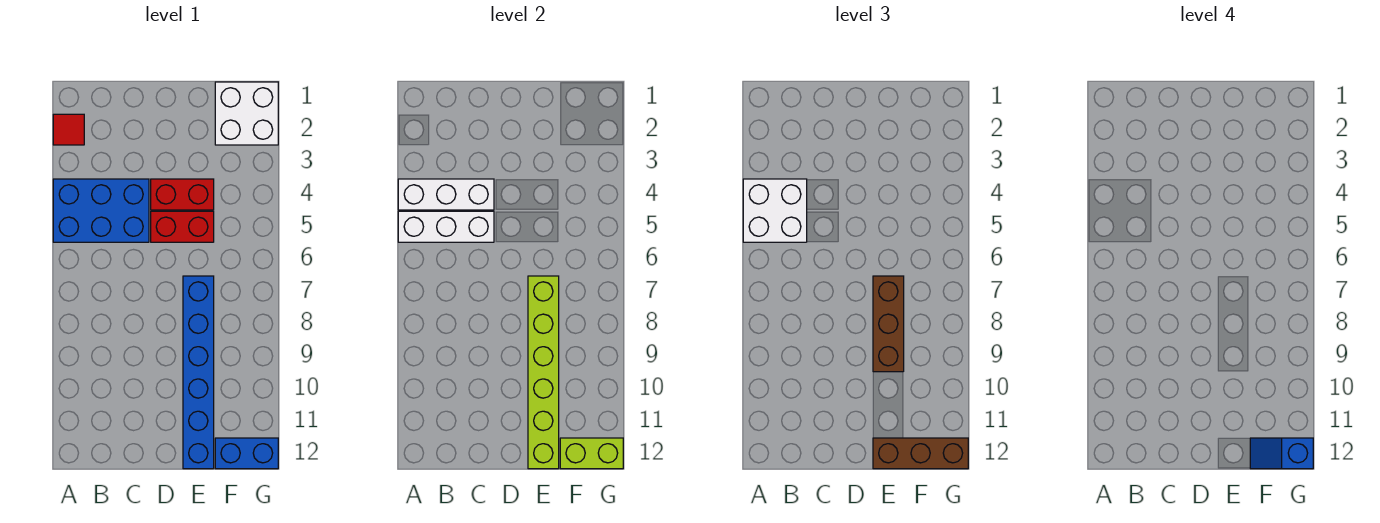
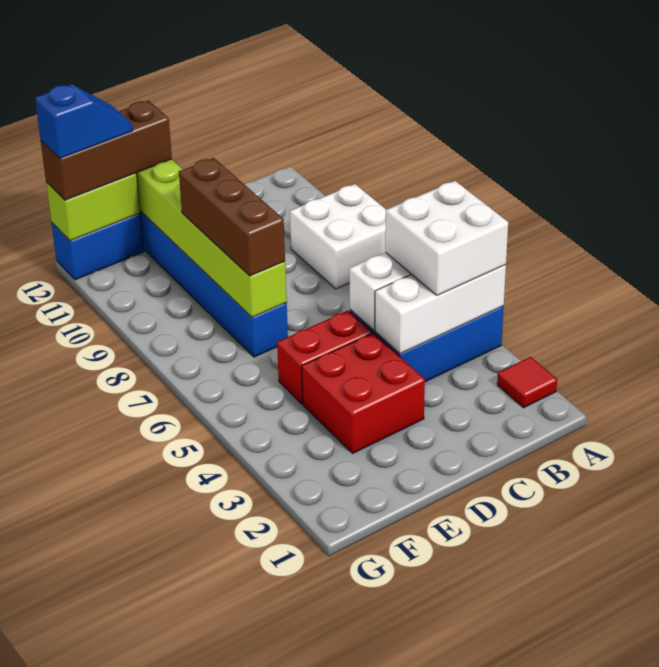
red brick D4:E4 level 1 -> red brick D3:E4 level 1
white brick F1:G2 level 1 -> white brick A8:B9 level 1

